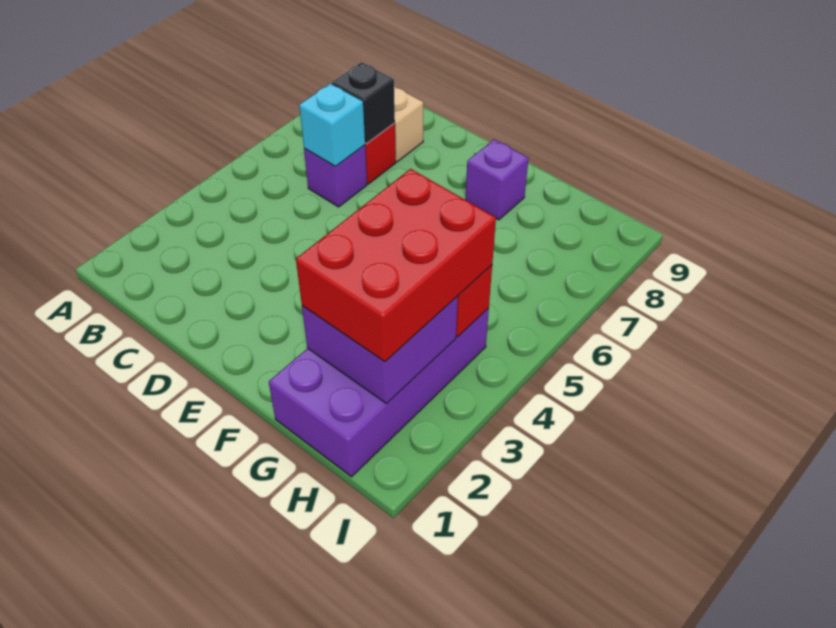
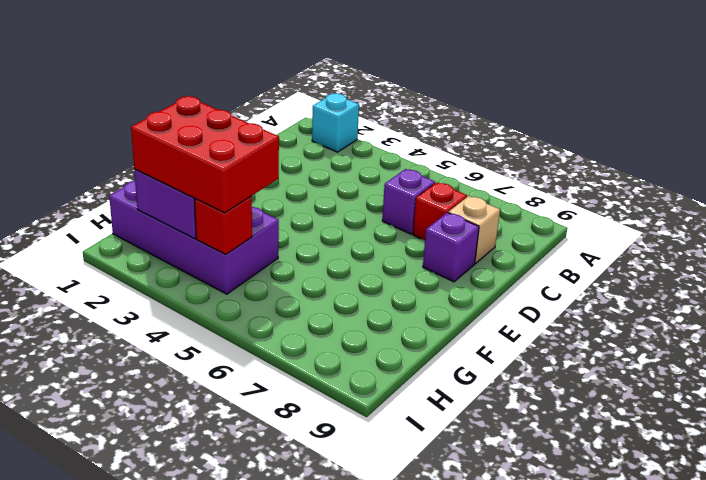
cyan brick C6 level 2 -> cyan brick A2 level 1
black brick C7 level 2 -> none
purple brick F8 level 1 -> purple brick D8 level 1

